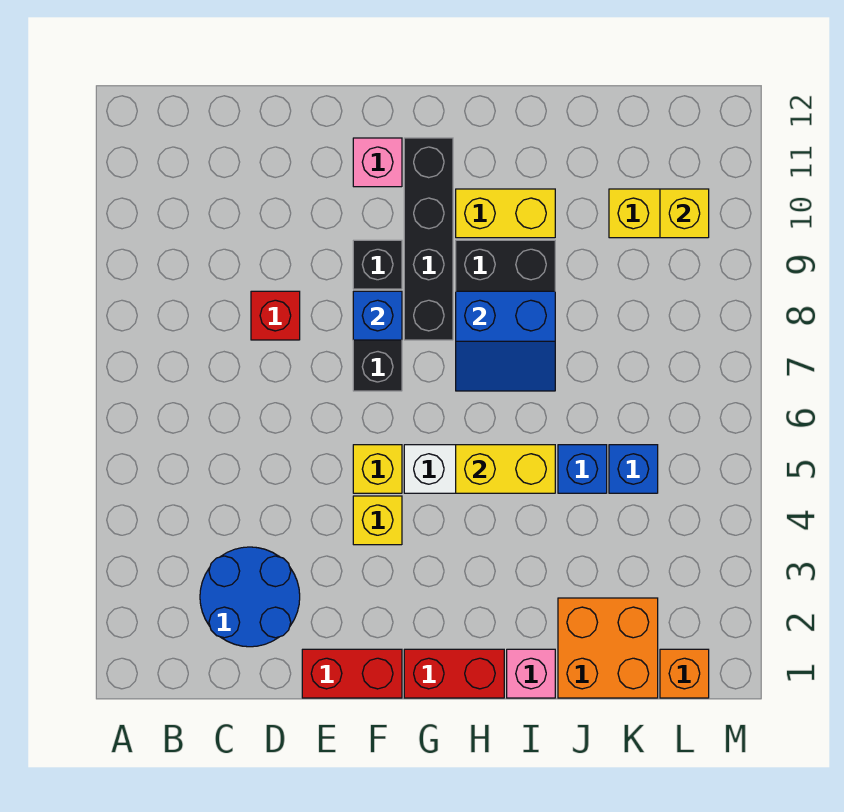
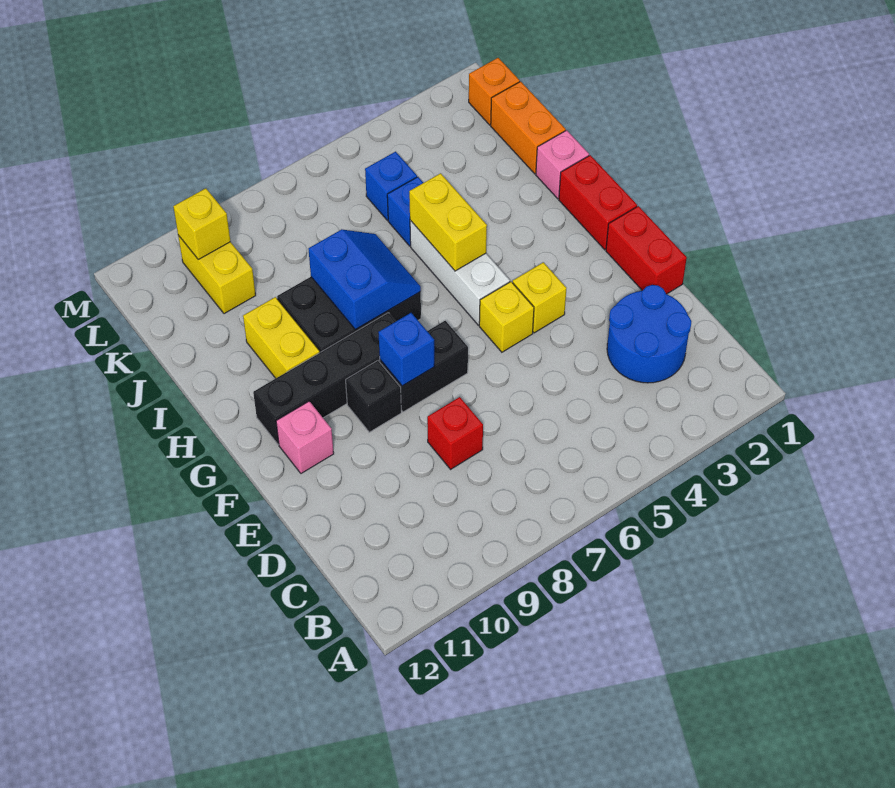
orange brick J1:K2 level 1 -> orange brick J1:K1 level 1

